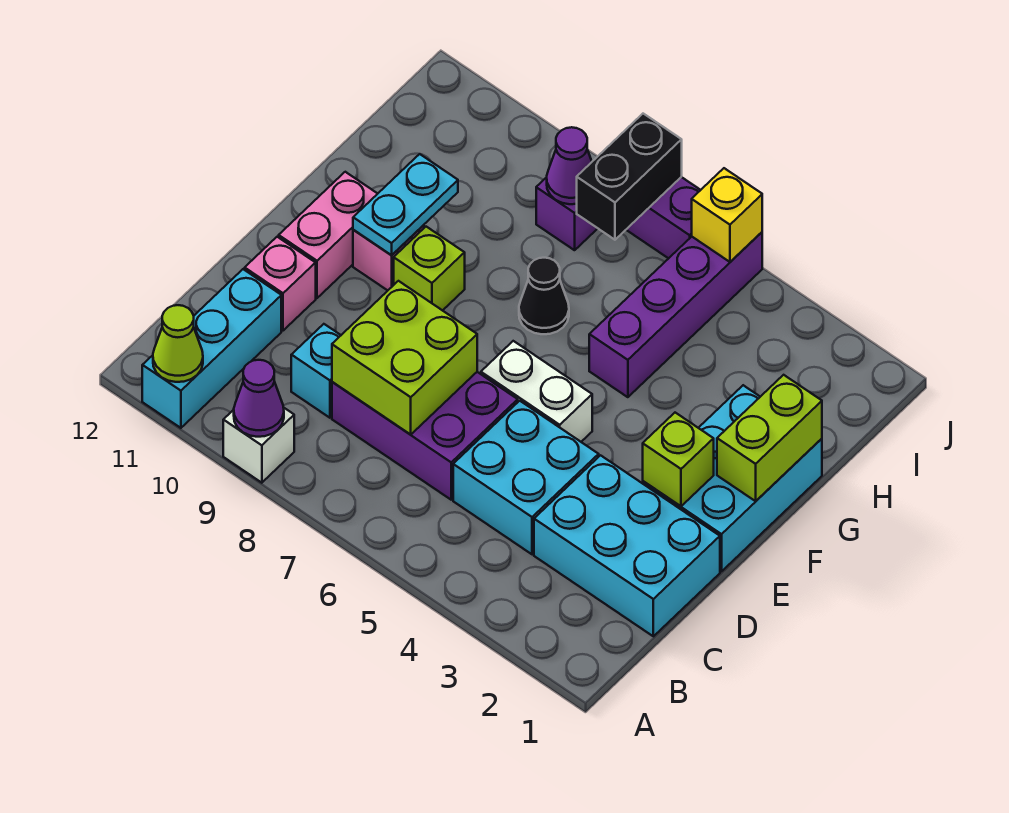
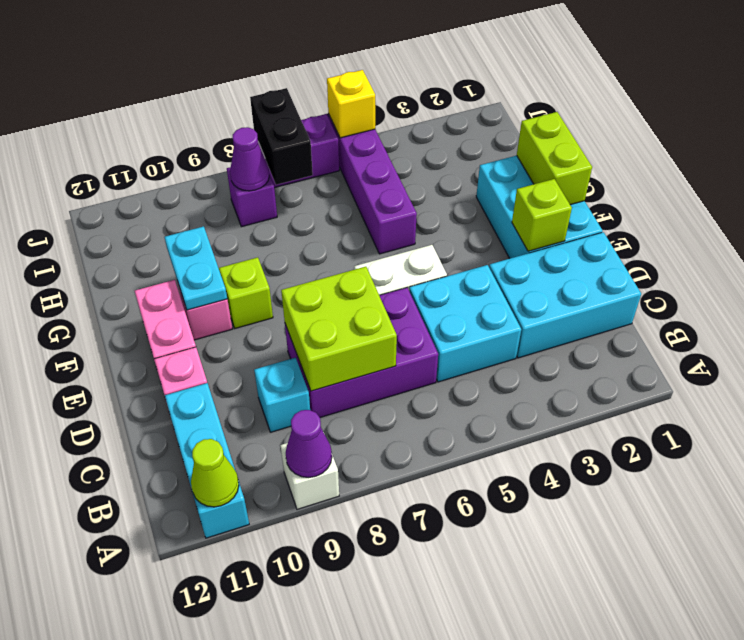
black cone G7 level 1 -> none

